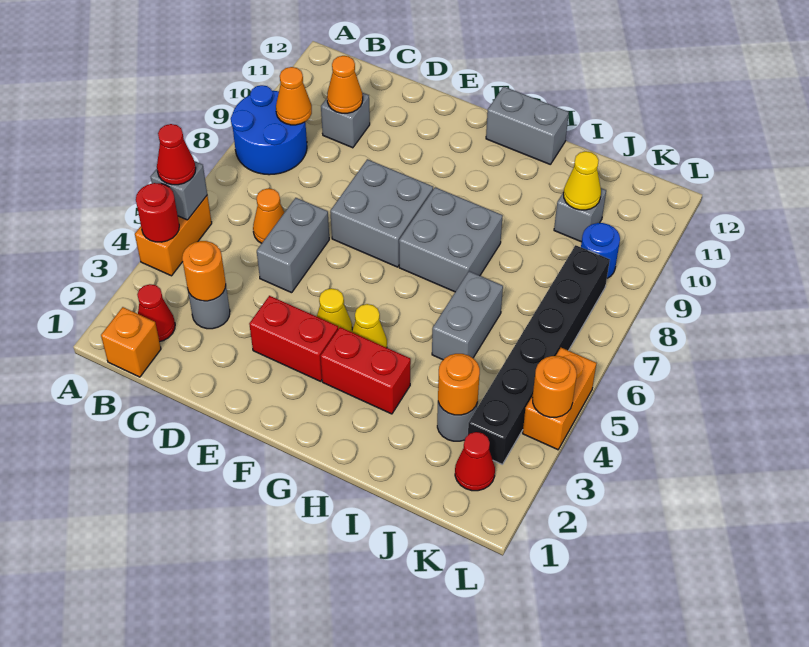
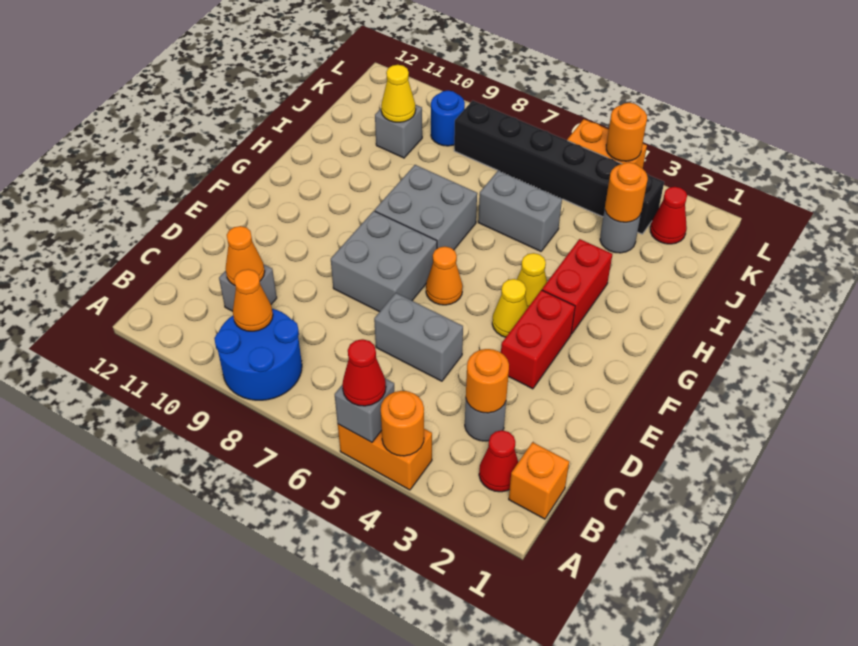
red round brick A4 level 2 -> orange round brick A4 level 2
orange cone C6 level 1 -> orange cone F6 level 1
grey brick G12:H12 level 1 -> none

